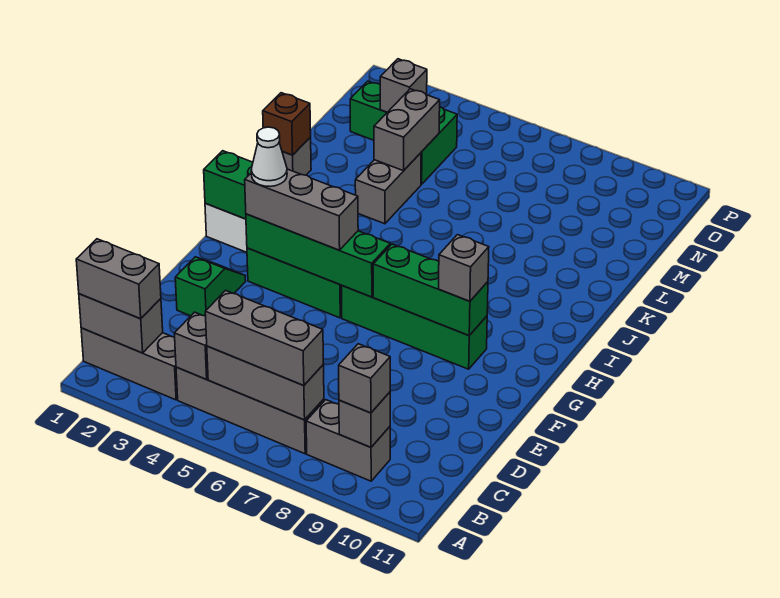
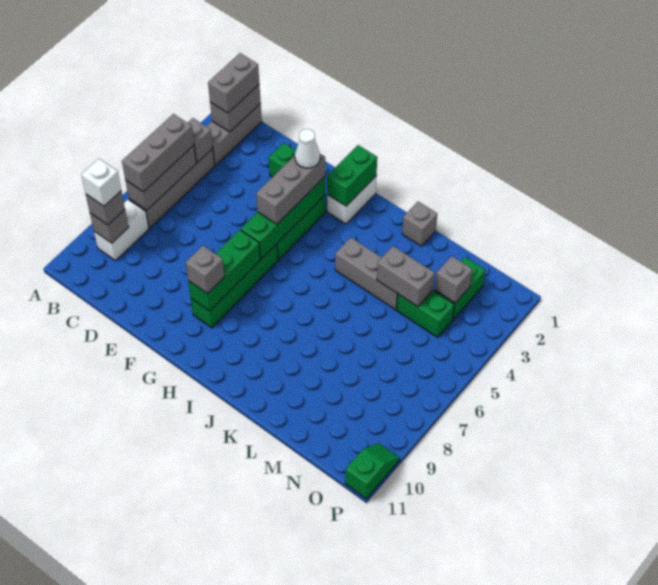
grey brick B8:B9 level 1 -> white brick B8:B9 level 1
none -> white brick B9 level 4
brown brick K1 level 2 -> none
grey brick K4:L4 level 1 -> grey brick J4:L4 level 1
none -> green slope P10:P11 level 1 top 11

